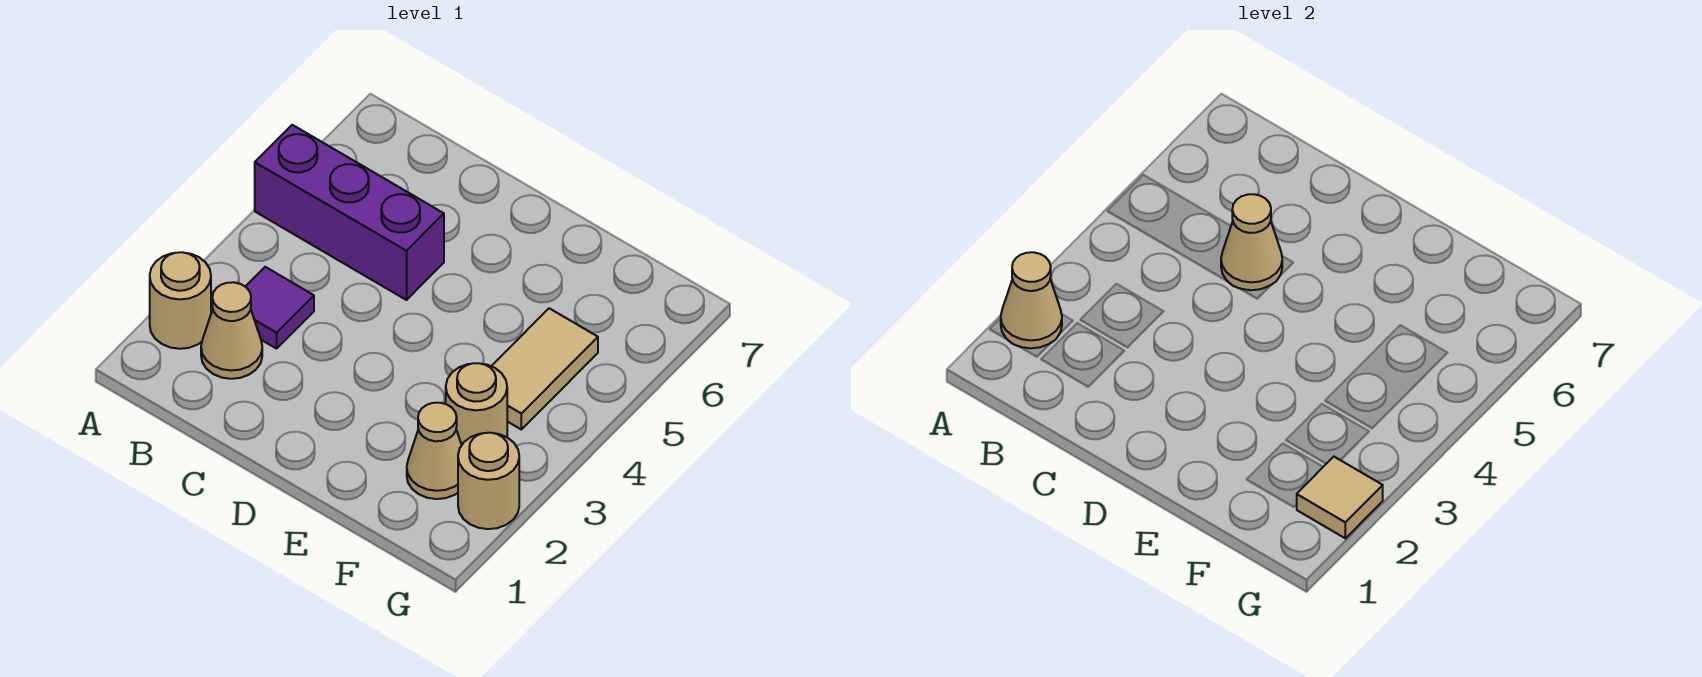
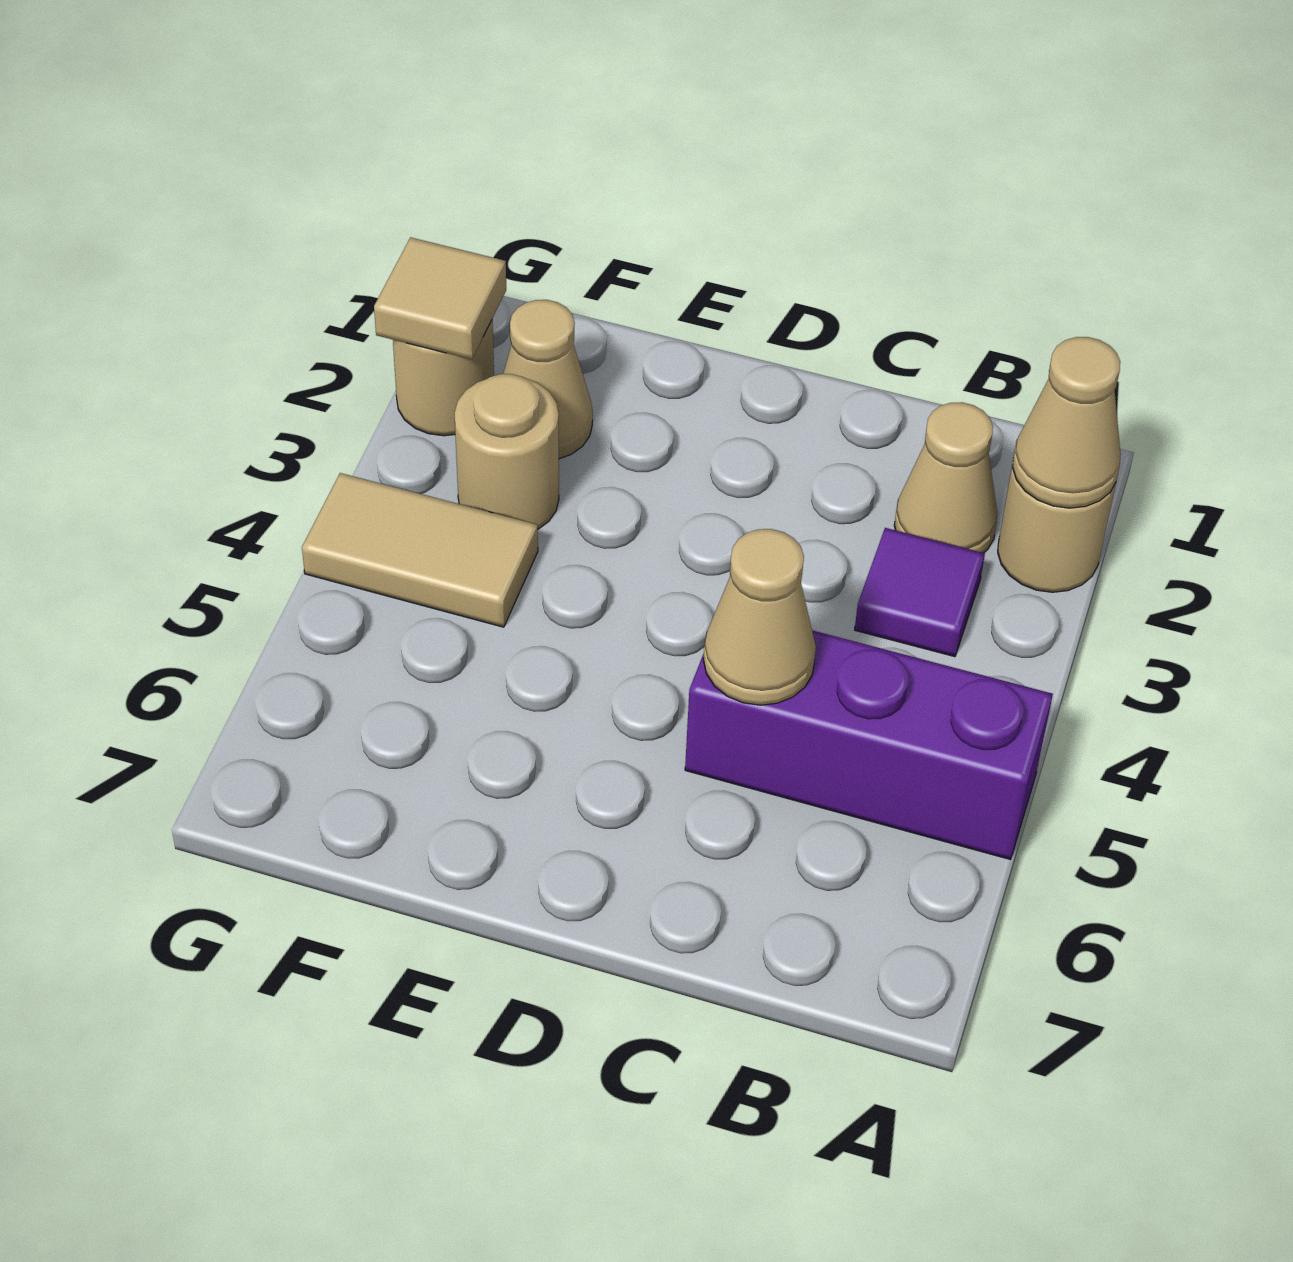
tan tile F4:F5 level 1 -> tan tile F4:G4 level 1

